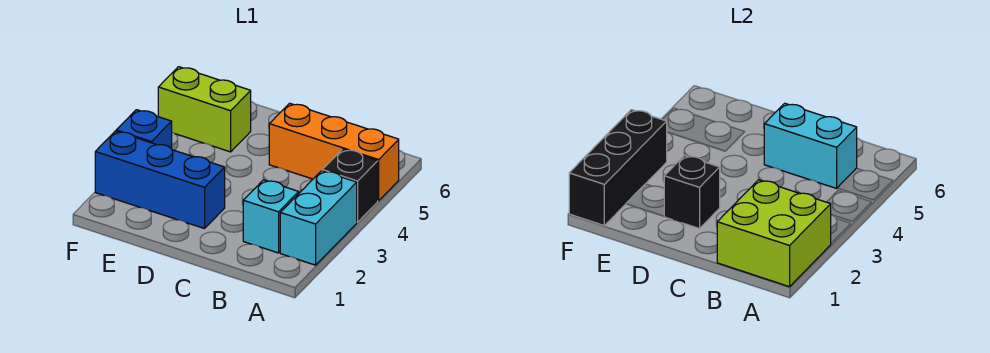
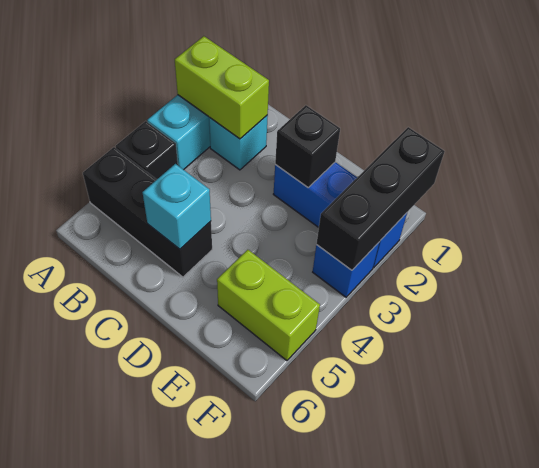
lime brick A1:B2 level 2 -> lime brick A2:B2 level 2
orange brick A5:C5 level 1 -> black brick A5:C5 level 1
cyan brick B5:C5 level 2 -> cyan brick C5 level 2

